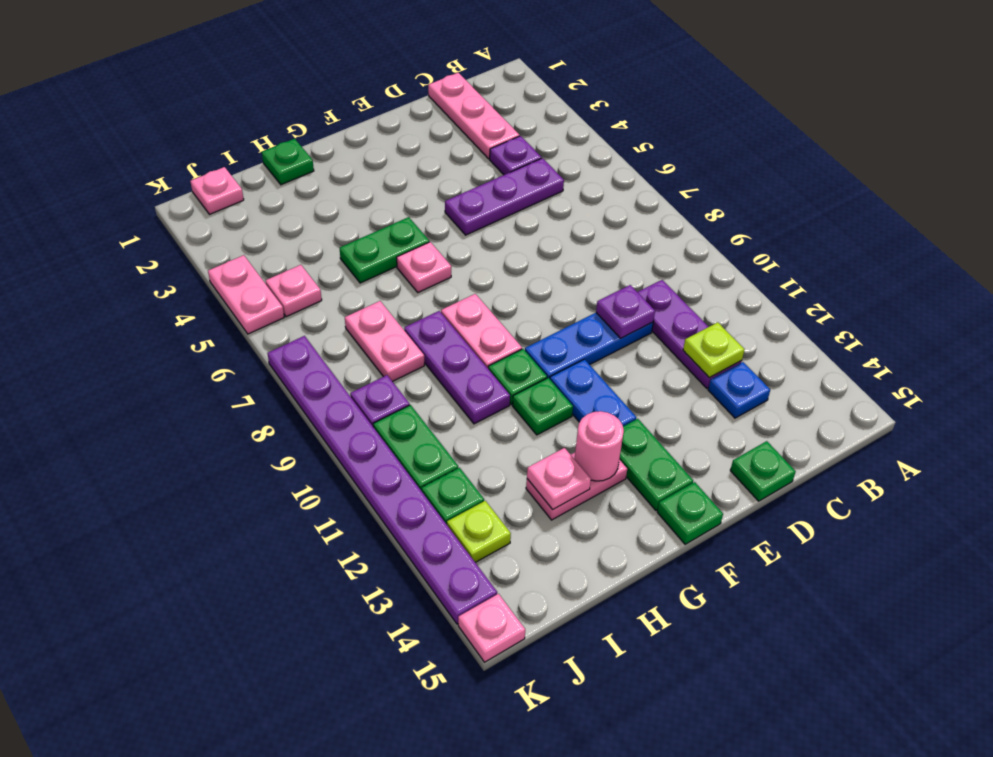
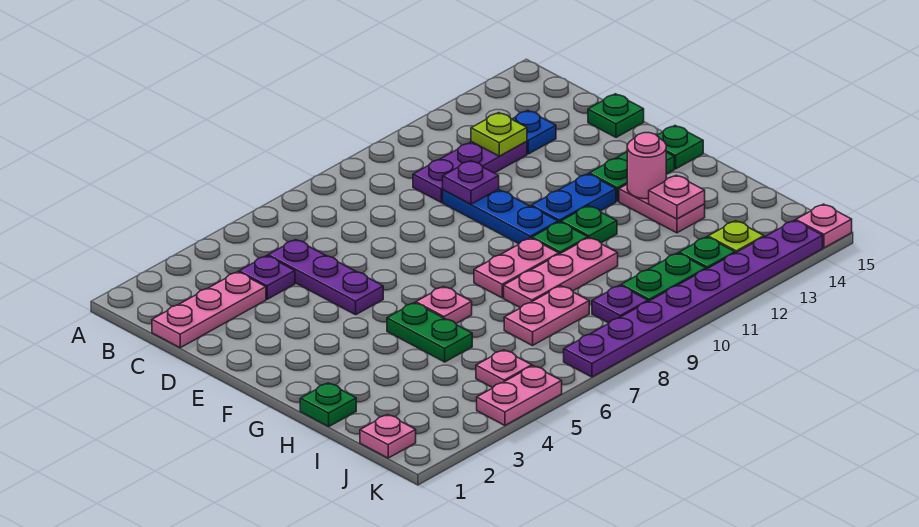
purple plate H8:H10 level 1 -> pink plate H8:H10 level 1

